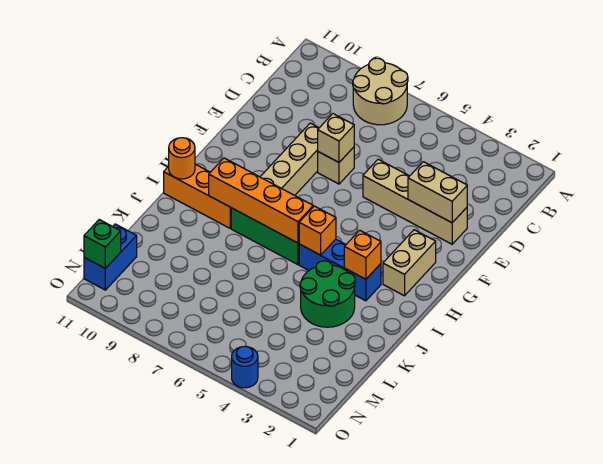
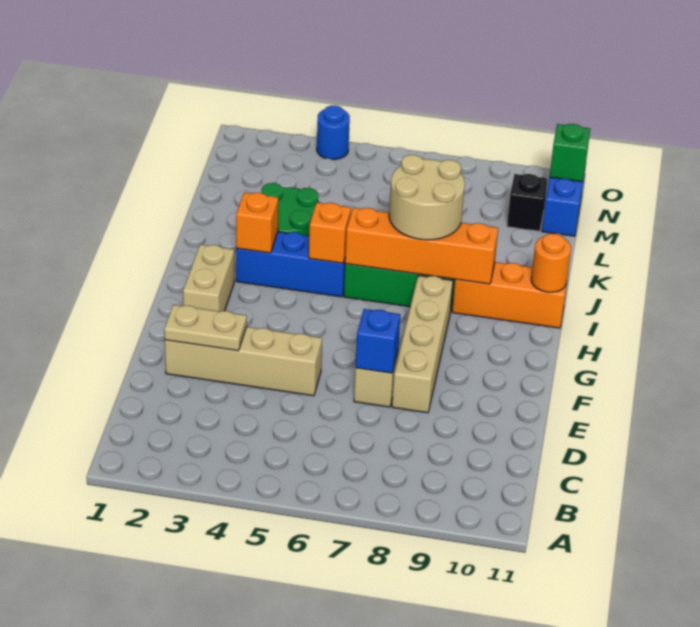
tan round brick A7:B8 level 1 -> tan round brick I7:J8 level 3
tan brick E2:E3 level 2 -> tan plate E2:E3 level 2
tan brick E7 level 2 -> blue brick E7 level 2
none -> black brick M10 level 1

